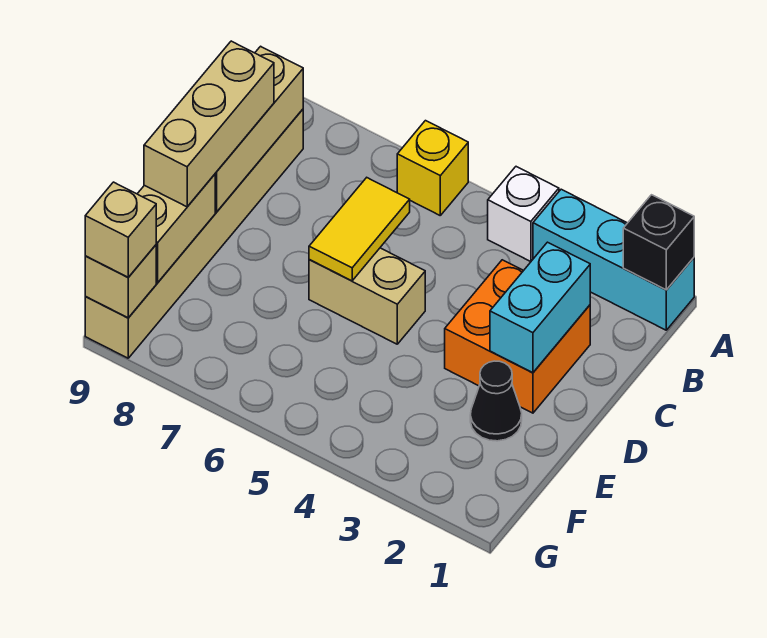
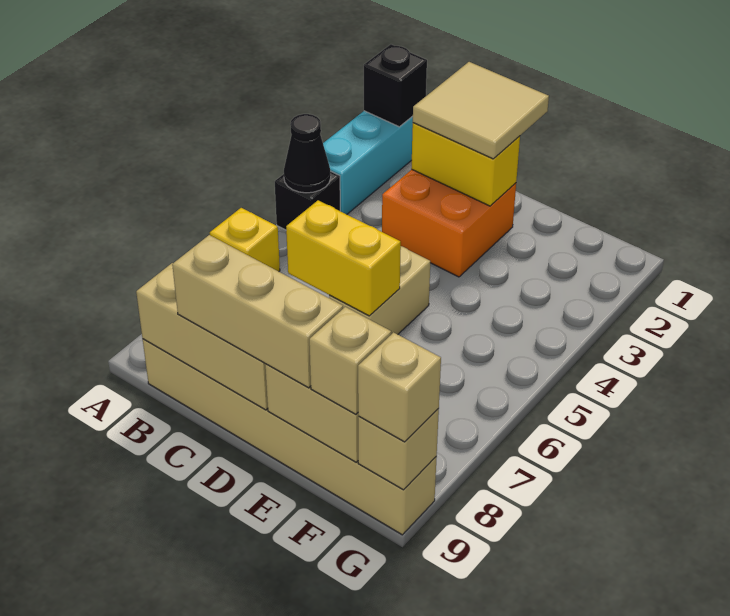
white brick A4 level 1 -> black brick A4 level 1
none -> tan tile C1:D2 level 3
cyan brick C2:D2 level 2 -> yellow brick C2:D2 level 2
yellow tile C6:D6 level 2 -> yellow brick C6:D6 level 2
black cone E2 level 1 -> black cone A4 level 2
none -> tan brick F9 level 3

